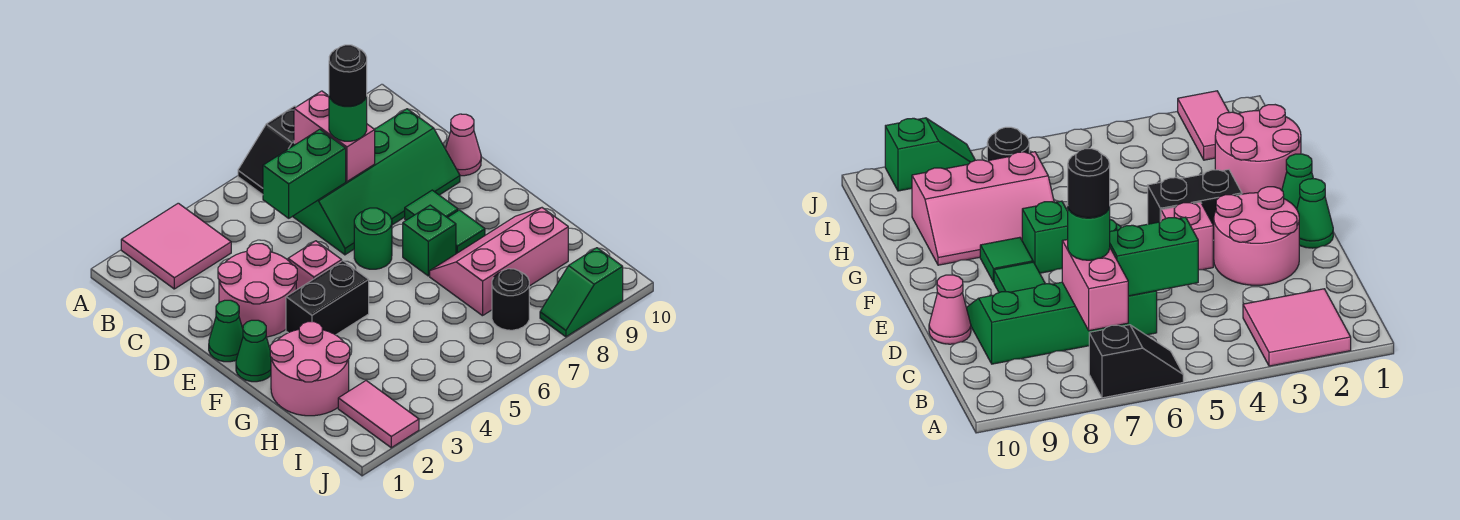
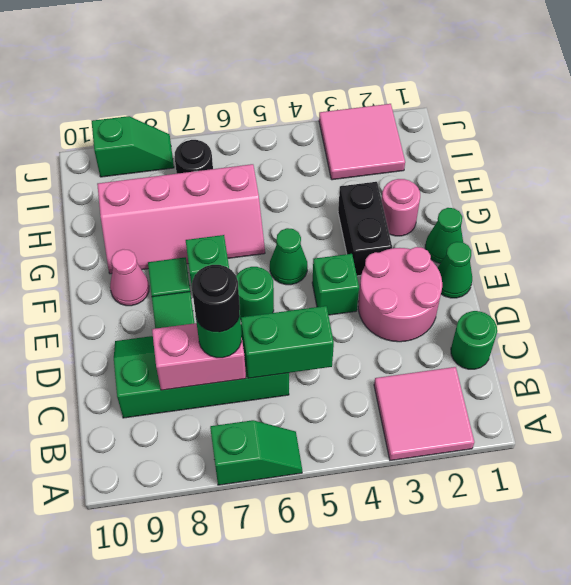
black slope A6:A7 level 1 top 7 -> green slope A6:A7 level 1 top 7
pink brick B7:C7 level 2 -> pink brick C7:C8 level 2
none -> green round brick C1 level 1
pink cone D10 level 1 -> pink cone F9 level 1
pink brick E4 level 1 -> green brick E4 level 1
black brick F3:F4 level 1 -> black brick F3:G3 level 1
none -> green cone F5 level 1
pink round brick G1:H2 level 1 -> pink round brick G2 level 1
pink slope G7:H9 level 1 top H -> pink slope G6:H9 level 1 top H
pink tile I2:J2 level 1 -> pink tile I2:J3 level 1

